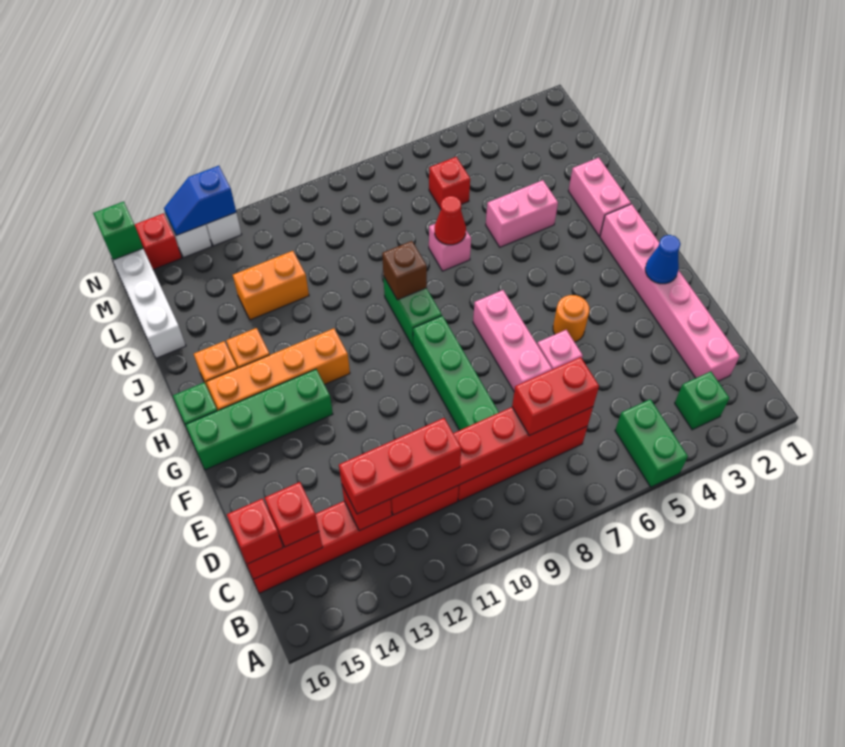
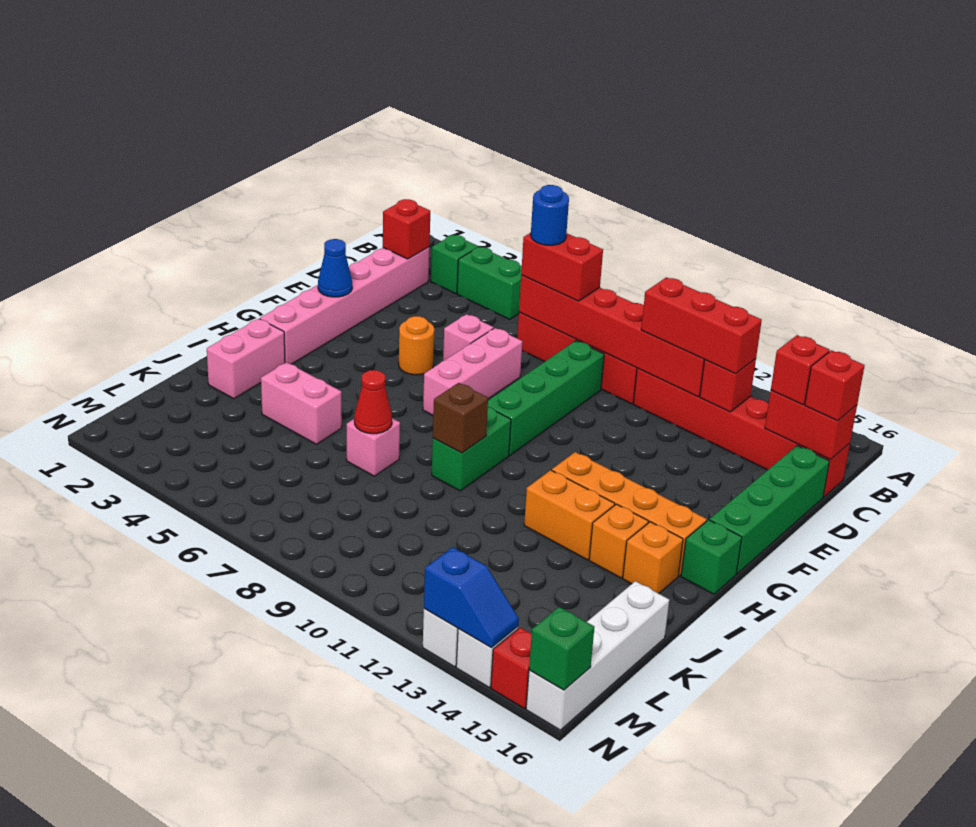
green brick A5:B5 level 1 -> green brick B4:B5 level 1
none -> blue round brick C7 level 4
green brick G13:G16 level 1 -> green brick D16:G16 level 1
orange brick K12:K13 level 1 -> orange brick I12:I13 level 1
red brick L6 level 1 -> red brick C2 level 2

